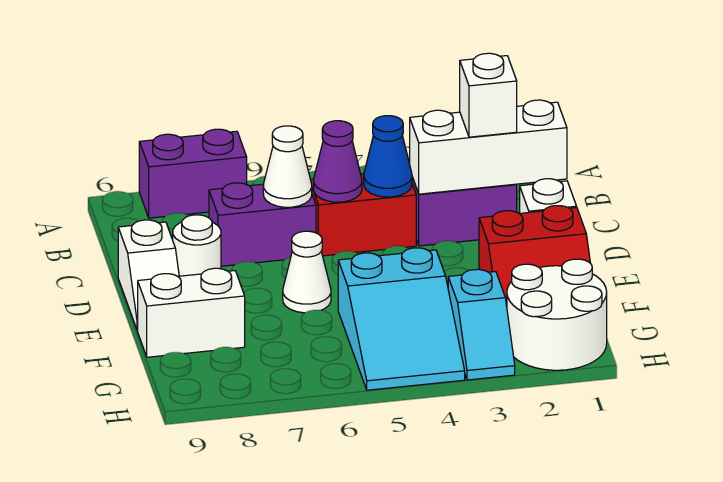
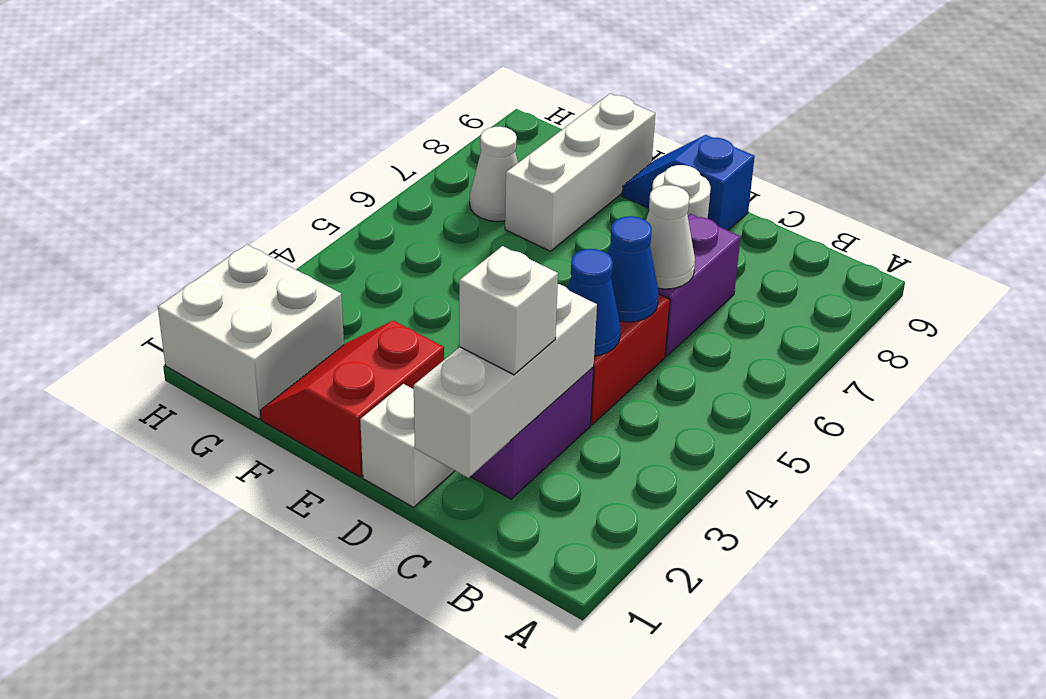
purple brick A7:A8 level 1 -> none
purple cone C5 level 2 -> blue cone C5 level 2
white slope D9:E9 level 1 top D -> blue slope D9:E9 level 1 top D
white cone E6 level 1 -> white cone G7 level 1
cyan slope F4:H5 level 1 top F -> none
white brick F8:F9 level 1 -> white brick F7:F9 level 1
white round brick G1:H2 level 1 -> white brick G1:H2 level 1
cyan slope G3:H3 level 1 top G -> none

